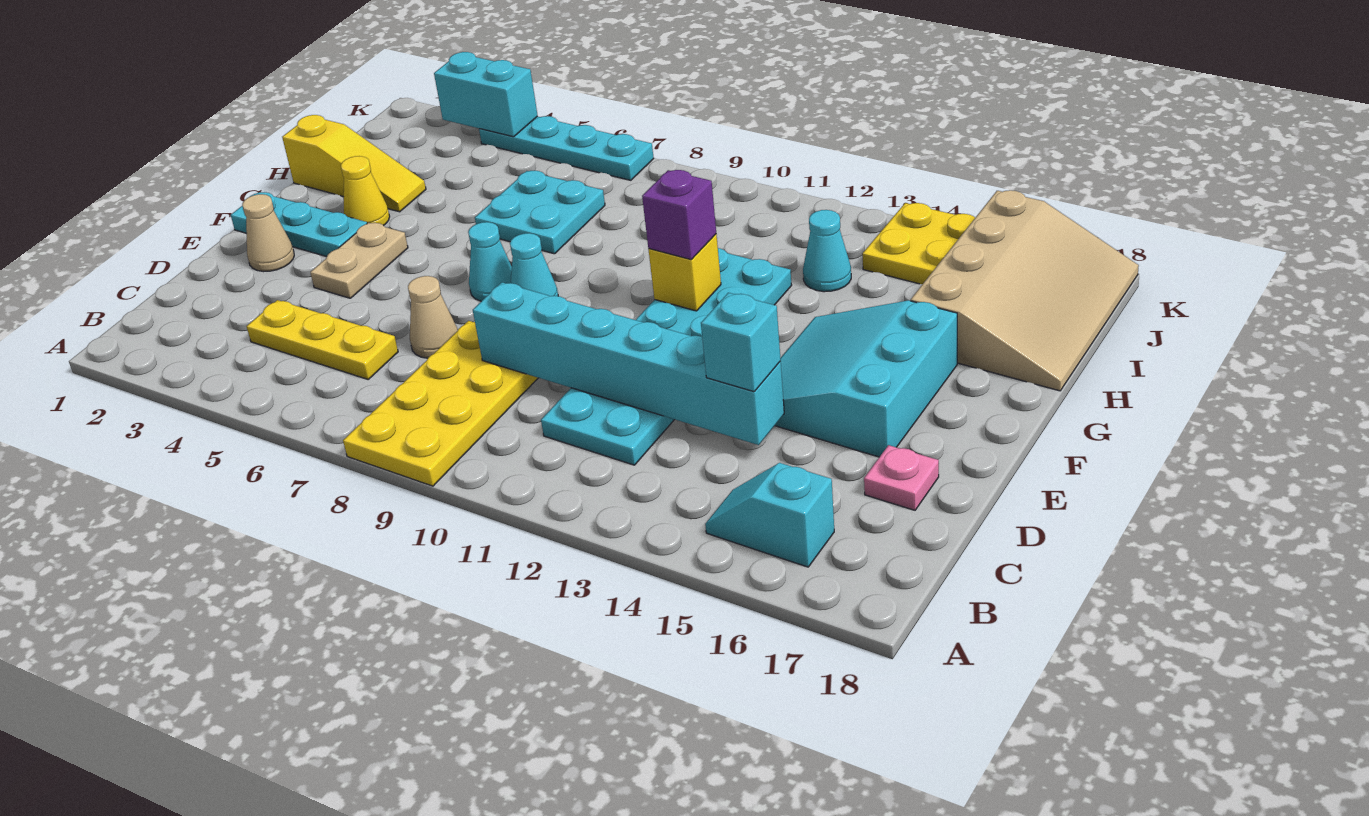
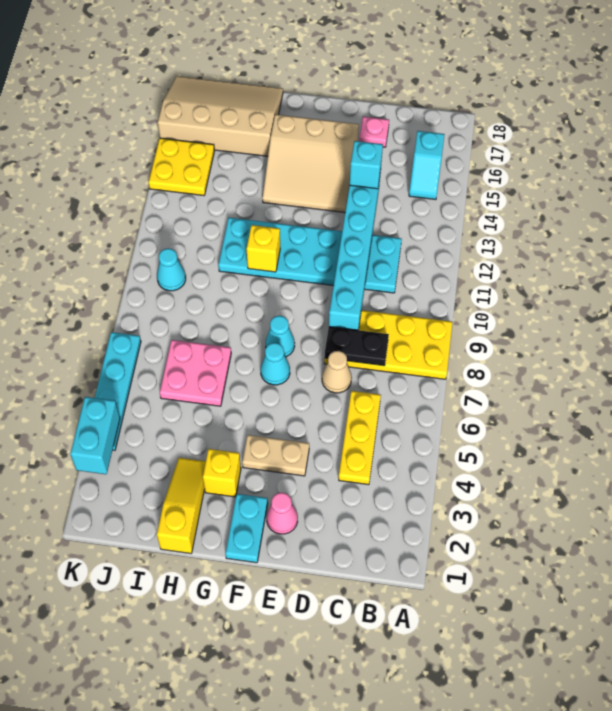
none -> black plate C8:D8 level 2
tan cone E2 level 1 -> pink cone E2 level 1
cyan slope E14:G16 level 1 top 16 -> tan slope E14:G16 level 1 top 16
cyan plate F1:F3 level 1 -> cyan plate F1:F2 level 1
yellow cone G3 level 1 -> yellow brick G3 level 1
purple brick G11 level 3 -> none
cyan plate H6:I7 level 1 -> pink plate H6:I7 level 1
cyan cone I13 level 1 -> cyan cone J10 level 1

